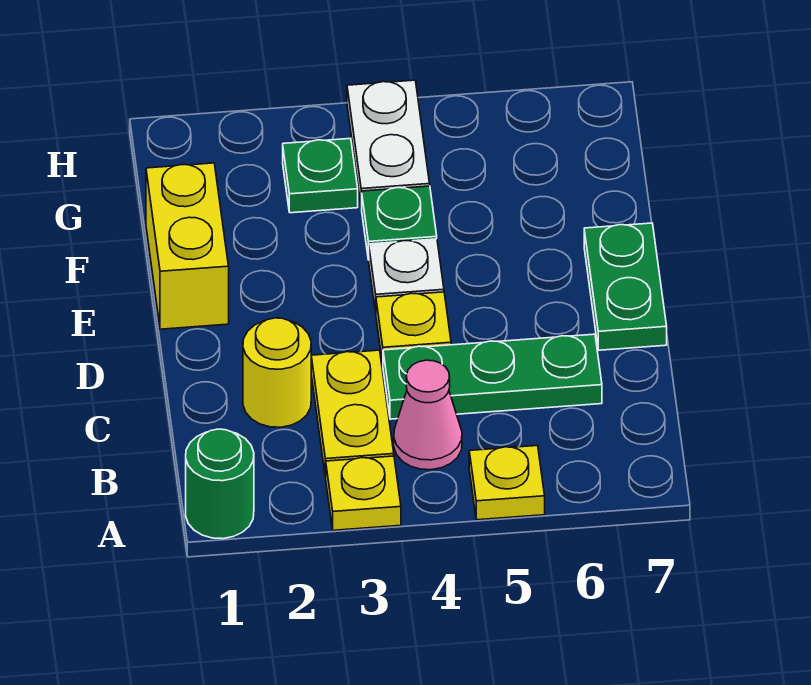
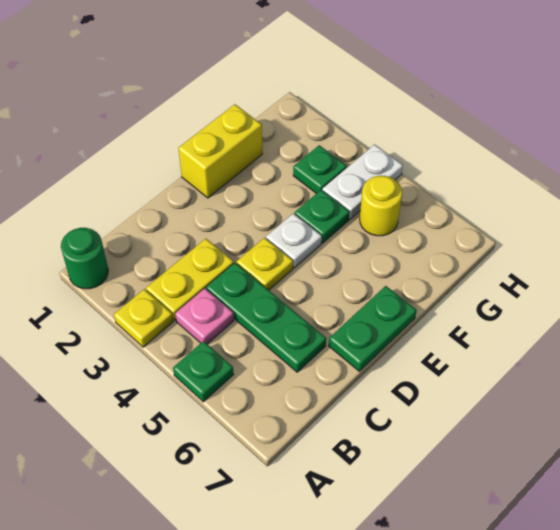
yellow plate A5 level 1 -> green plate A5 level 1
pink cone B4 level 1 -> pink plate B4 level 1
yellow round brick C2 level 1 -> yellow round brick G5 level 1

